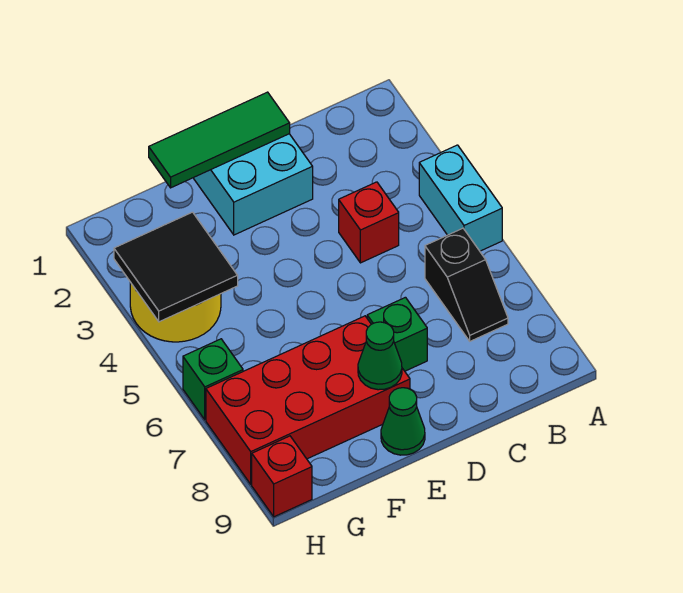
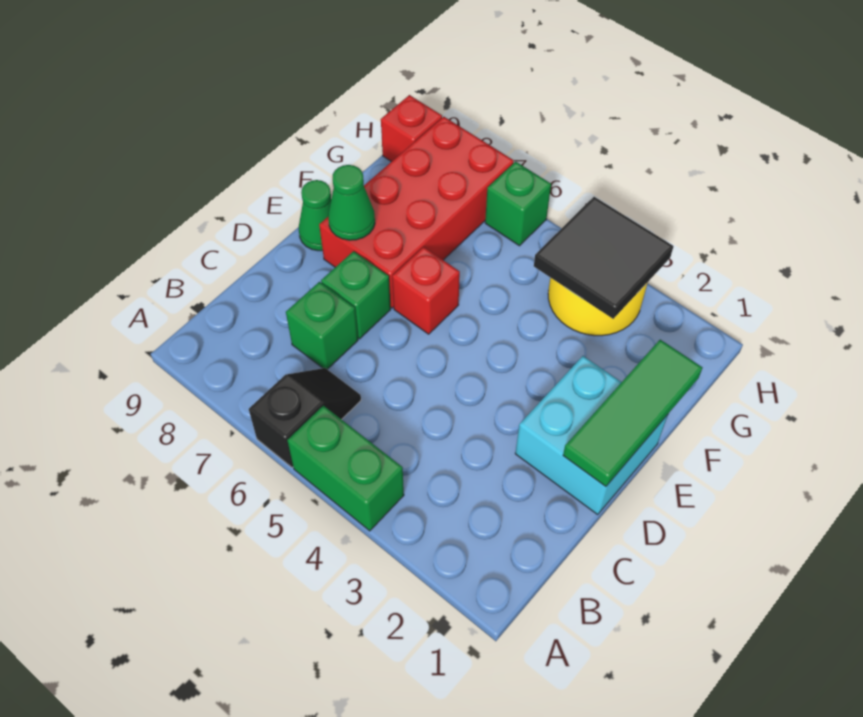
cyan brick A4:A5 level 1 -> green brick A4:A5 level 1
black slope B6:B7 level 1 top 6 -> black slope A6:B6 level 1 top A
red brick C4 level 1 -> red brick E6 level 1
none -> green brick C7 level 1

